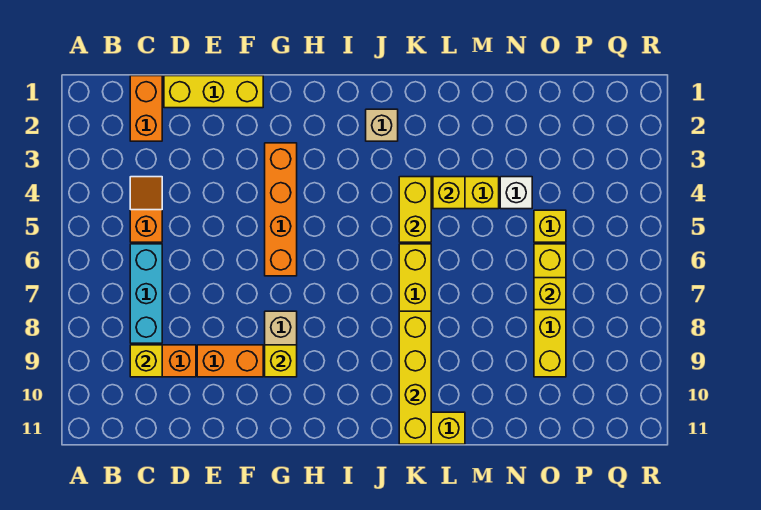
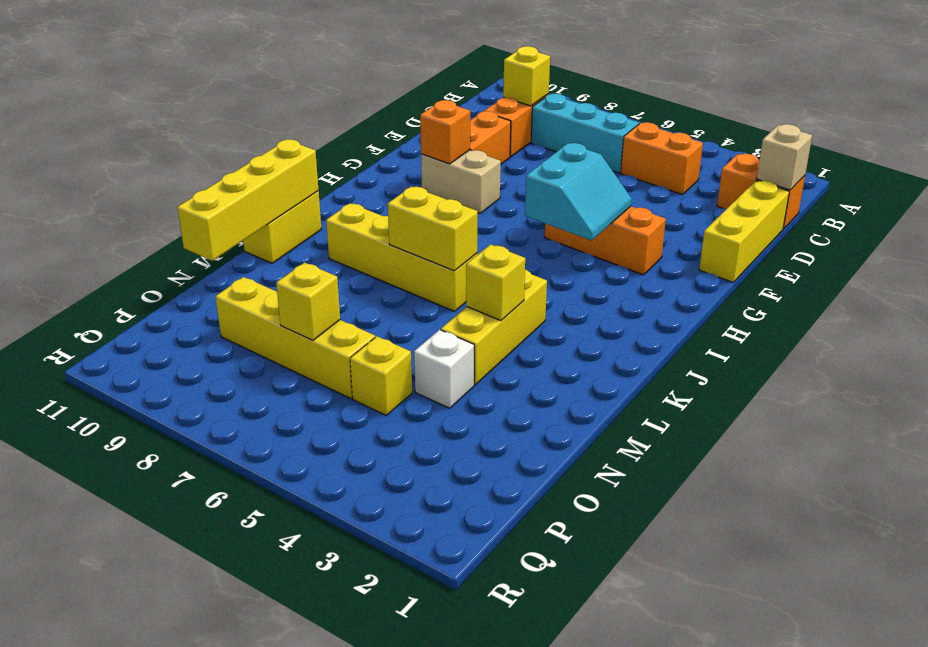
orange slope C4:C5 level 1 top 5 -> orange brick C4:C5 level 1
orange brick G3:G6 level 1 -> orange brick G3:G5 level 1
none -> cyan slope G4:H5 level 2 top 5
yellow brick G9 level 2 -> orange brick G9 level 2
tan brick J2 level 1 -> tan brick C1 level 2
yellow brick K4:K5 level 2 -> yellow brick K6:K7 level 2
yellow brick K8:K11 level 2 -> yellow brick K11:N11 level 2

